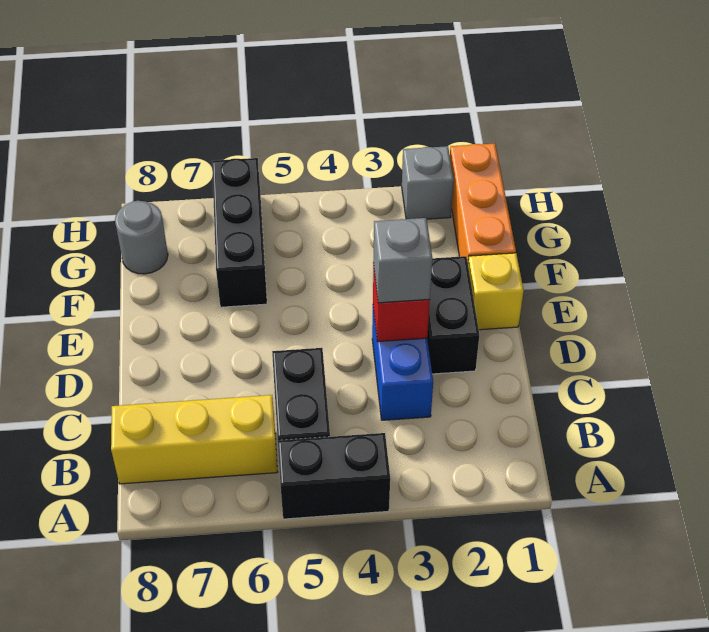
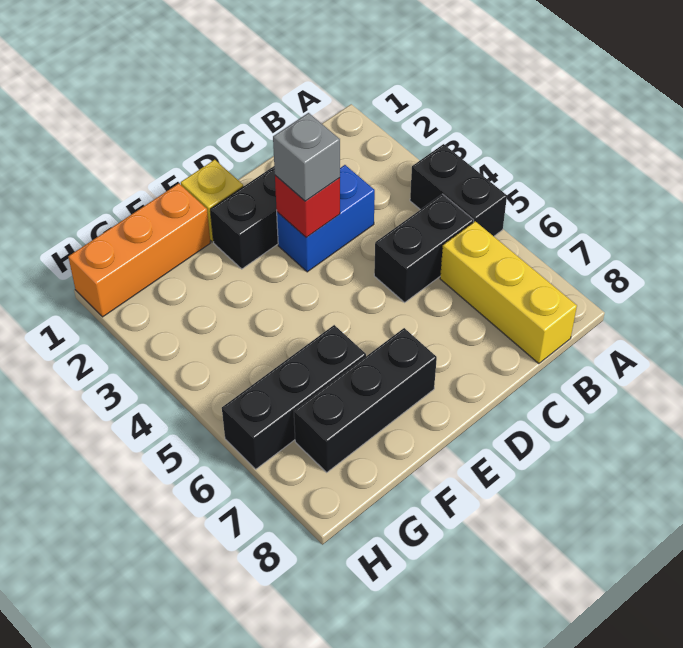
none -> black brick E7:G7 level 1
grey round brick G8 level 1 -> none
grey brick H2 level 1 -> none

